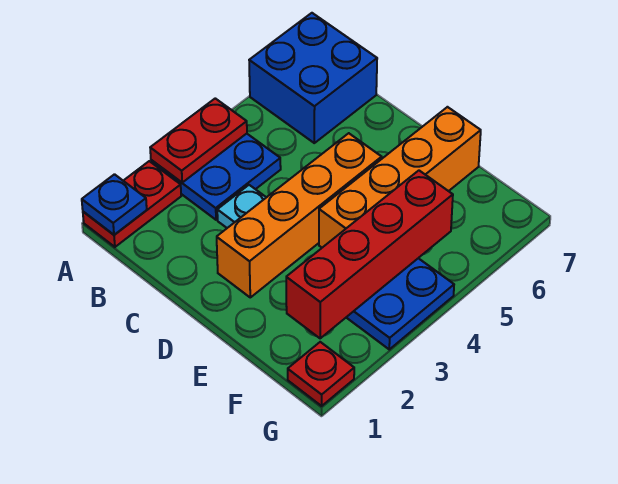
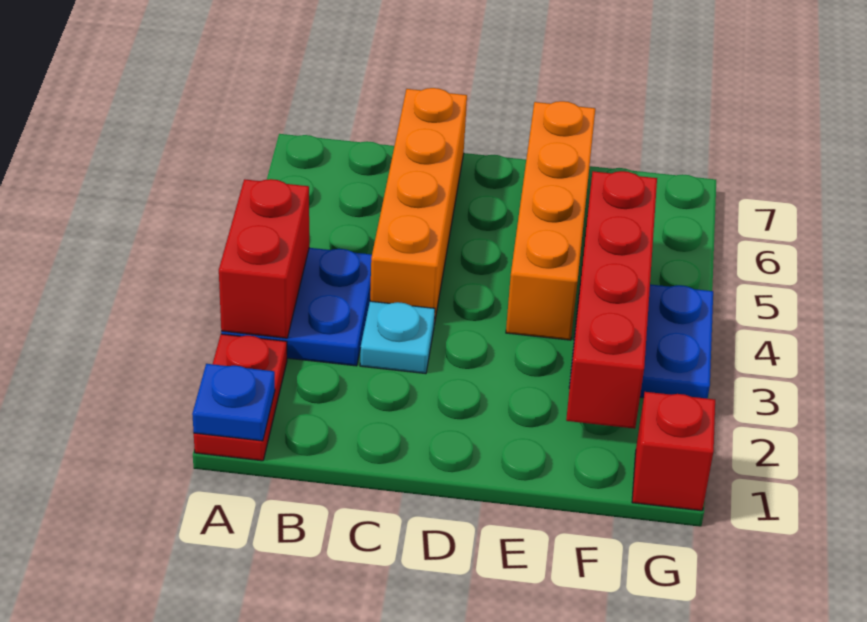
red plate A3:A4 level 2 -> red brick A3:A4 level 2
blue brick A6:B7 level 1 -> none
orange brick D2:D5 level 1 -> orange brick C4:C7 level 1
red plate G1 level 1 -> red brick G1 level 1

